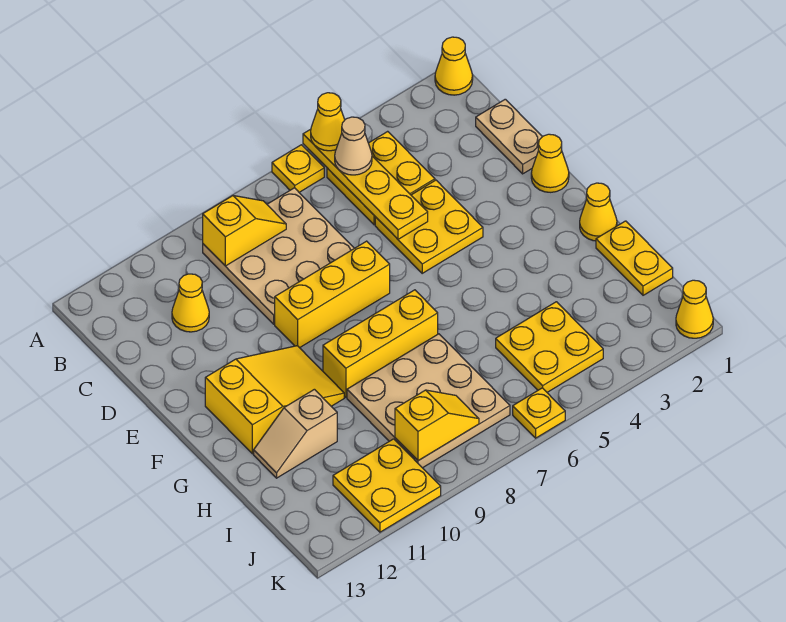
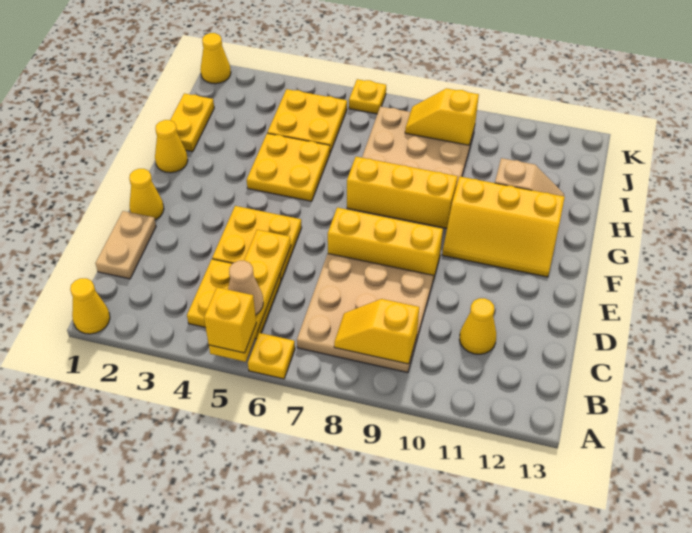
yellow cone A5 level 3 -> yellow brick A5 level 3
yellow slope F10:G12 level 1 top 12 -> yellow slope F10:G12 level 1 top G
yellow plate J10:K11 level 1 -> yellow plate G4:H5 level 1

